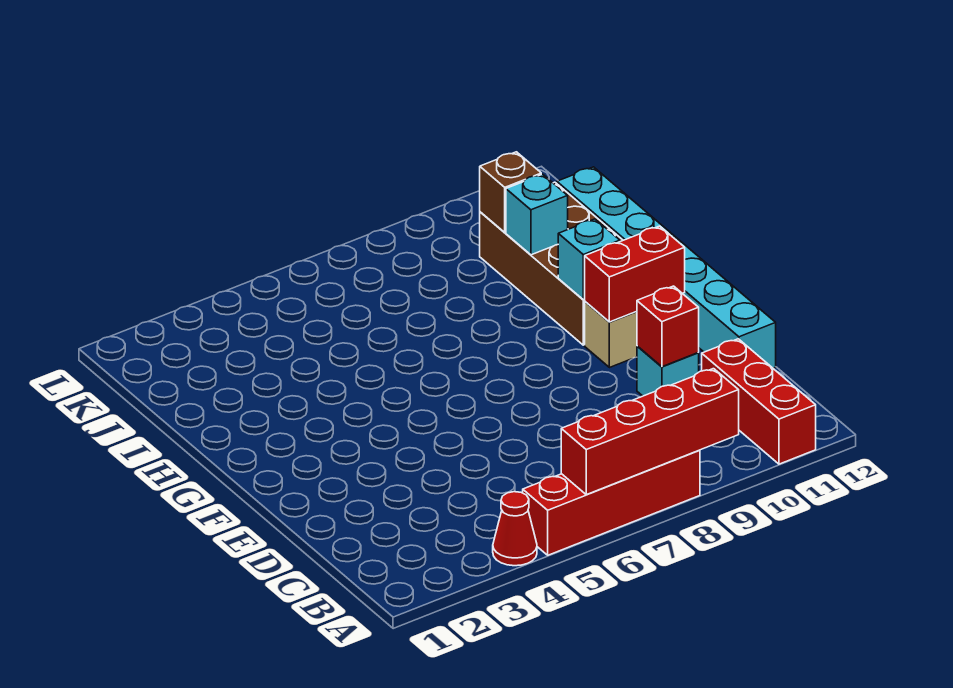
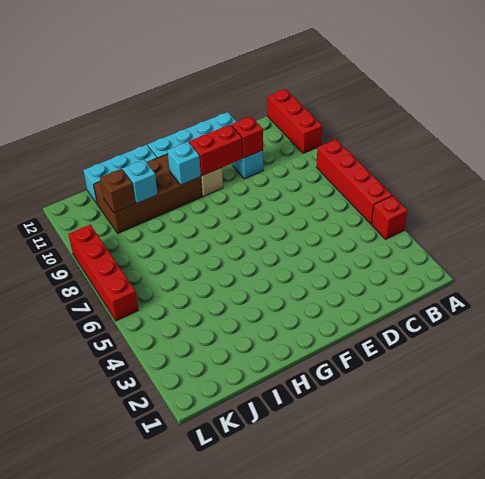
red cone A4 level 1 -> red brick A4 level 1
red brick A6:A9 level 2 -> red brick L6:L9 level 1
red brick A11:C11 level 1 -> red brick A10:A12 level 1
red brick F10:F11 level 2 -> red brick E10:F10 level 2

